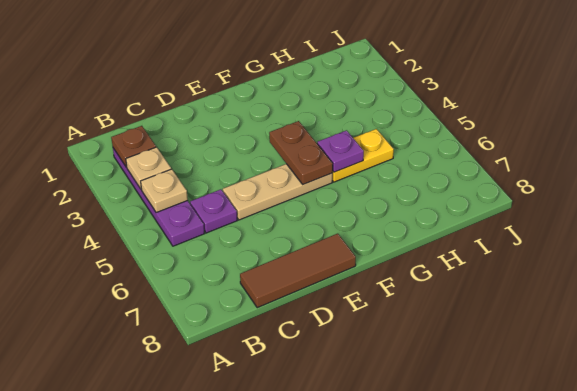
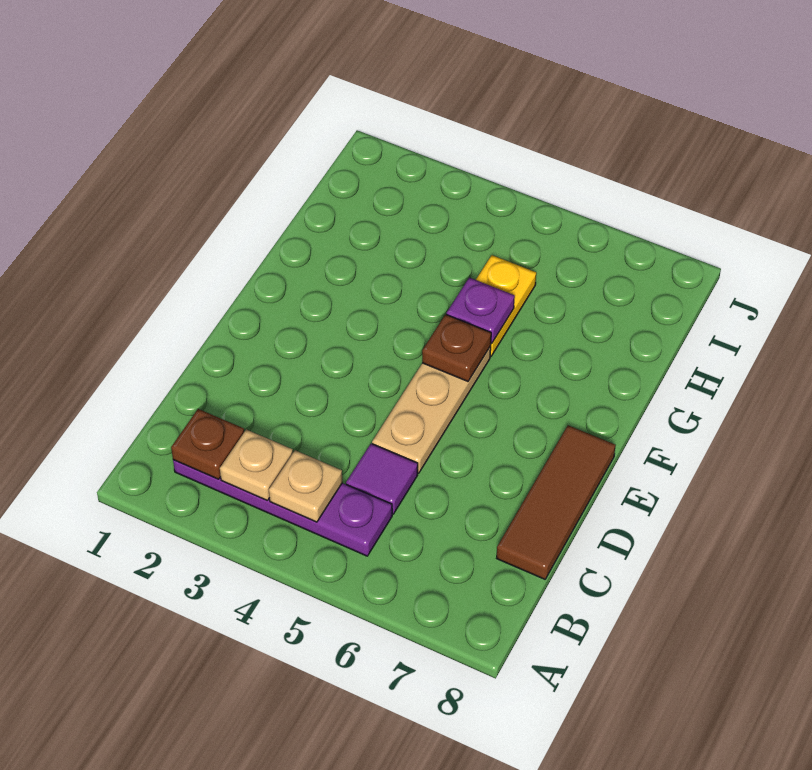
purple plate C5 level 1 -> purple tile C5 level 1
brown plate F4:F5 level 2 -> brown plate F5 level 2

